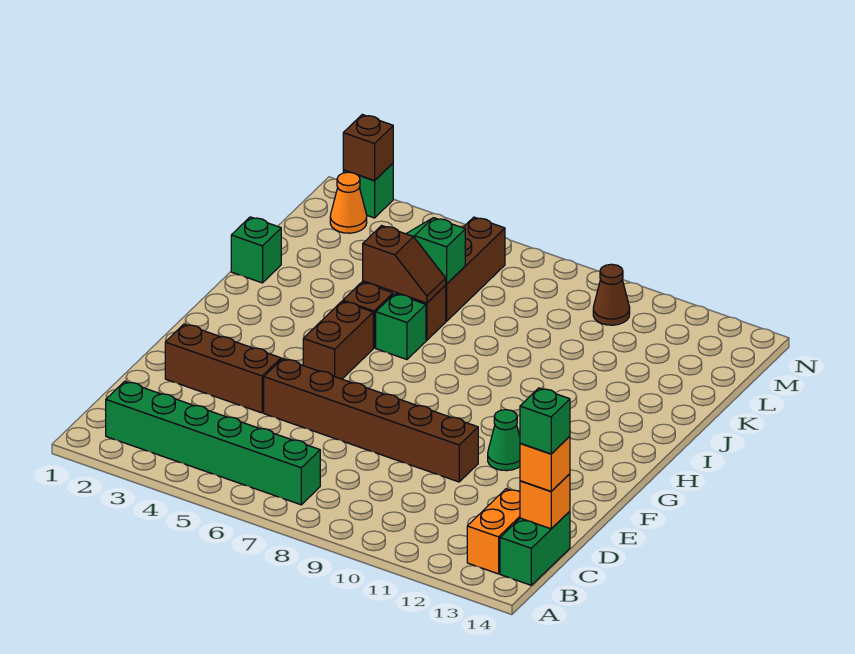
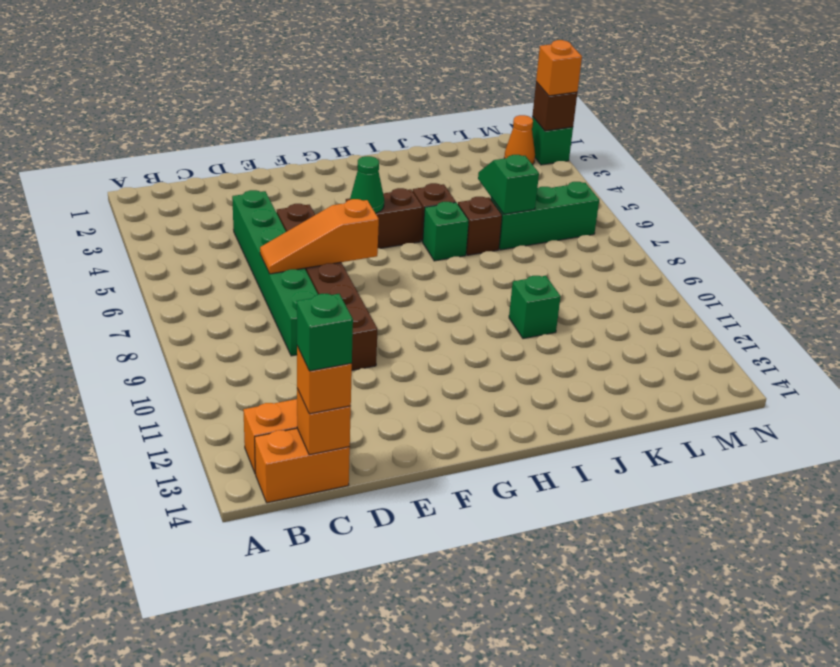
green brick B2:B7 level 1 -> green brick D4:D9 level 1
green brick B14:C14 level 1 -> orange brick B14:C14 level 1
none -> orange slope D7:F7 level 2 top F
brown brick E2:E4 level 1 -> none
green cone F11 level 1 -> green cone G5 level 2
green brick J1 level 1 -> green brick J10 level 1
brown slope J5:J6 level 2 top 5 -> none
brown brick K6:M6 level 1 -> green brick K6:M6 level 1
brown cone M10 level 1 -> none
none -> orange brick N2 level 3

